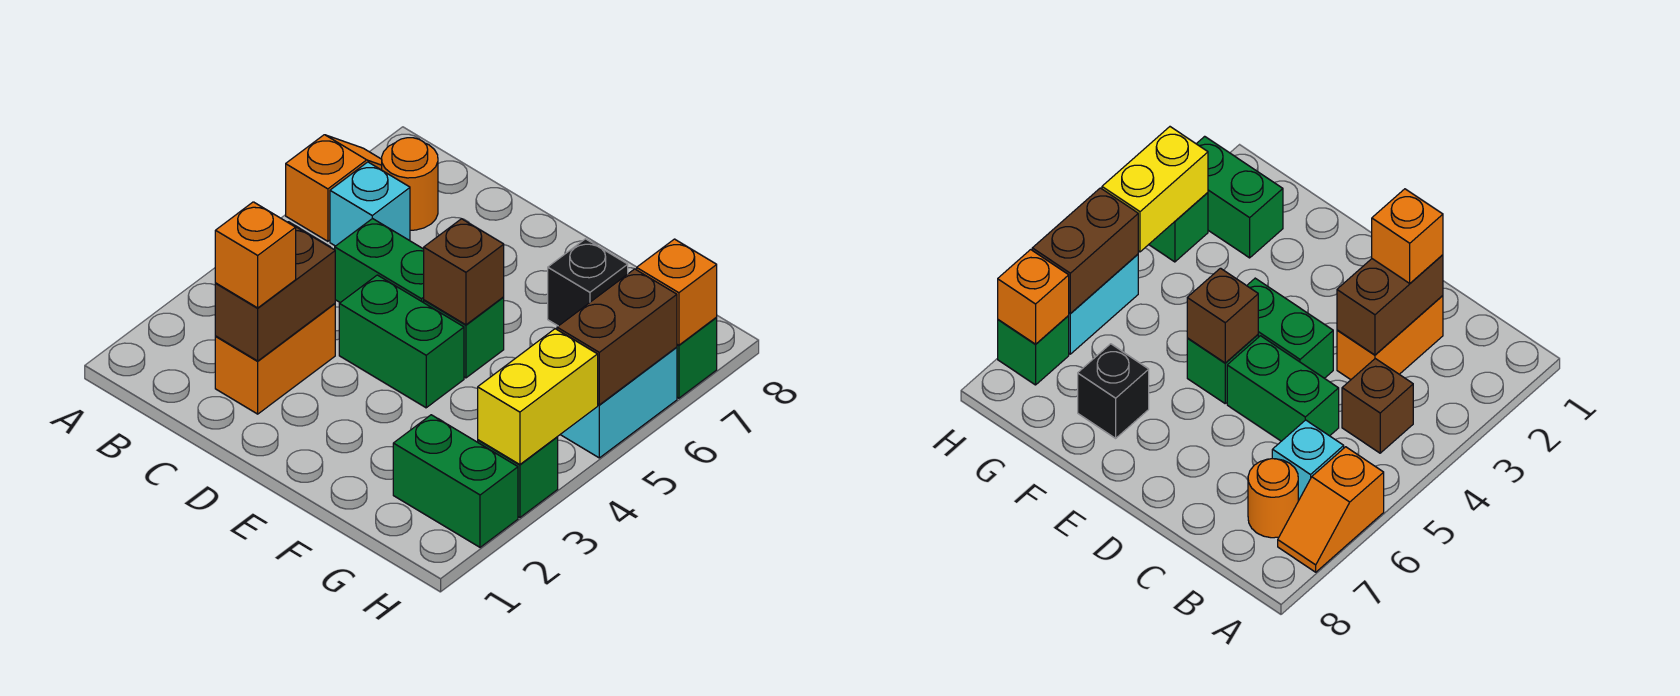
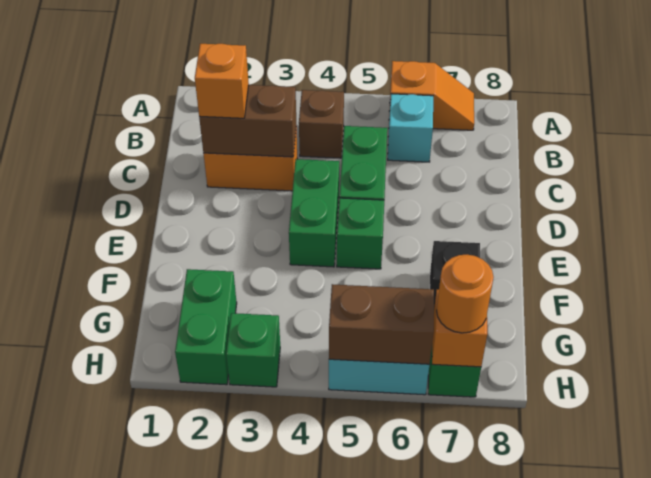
orange round brick B7 level 1 -> orange round brick H7 level 3
brown brick E5 level 2 -> none
yellow brick H3:H4 level 2 -> none

